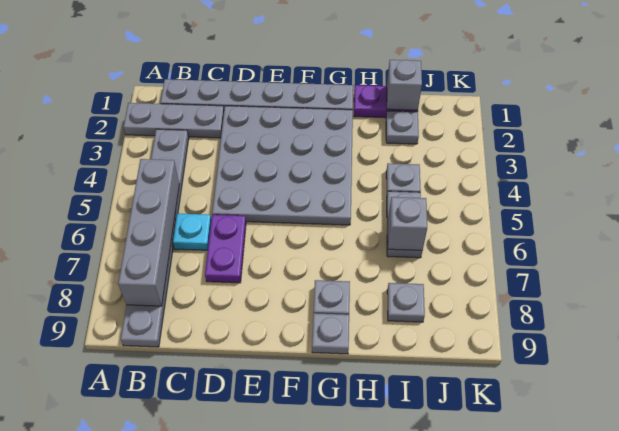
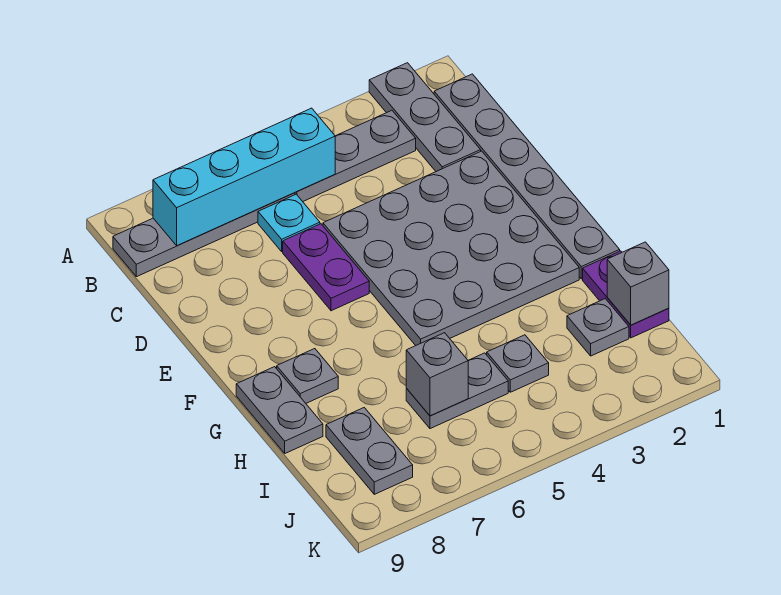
grey brick B5:B8 level 2 -> cyan brick B5:B8 level 2
purple plate D6:D7 level 1 -> purple plate D6:E6 level 1
grey plate G9 level 1 -> grey plate G9:H9 level 1
grey plate I8 level 1 -> grey plate I8:J8 level 1

